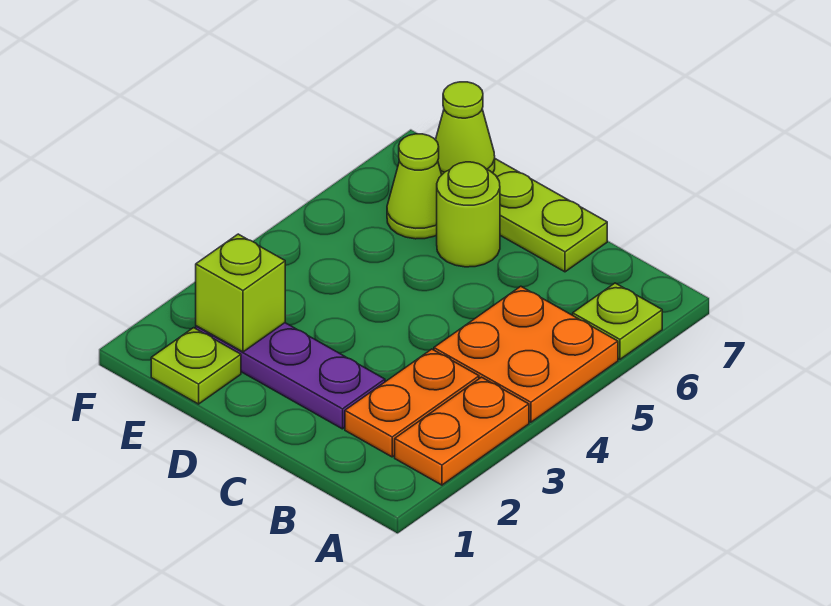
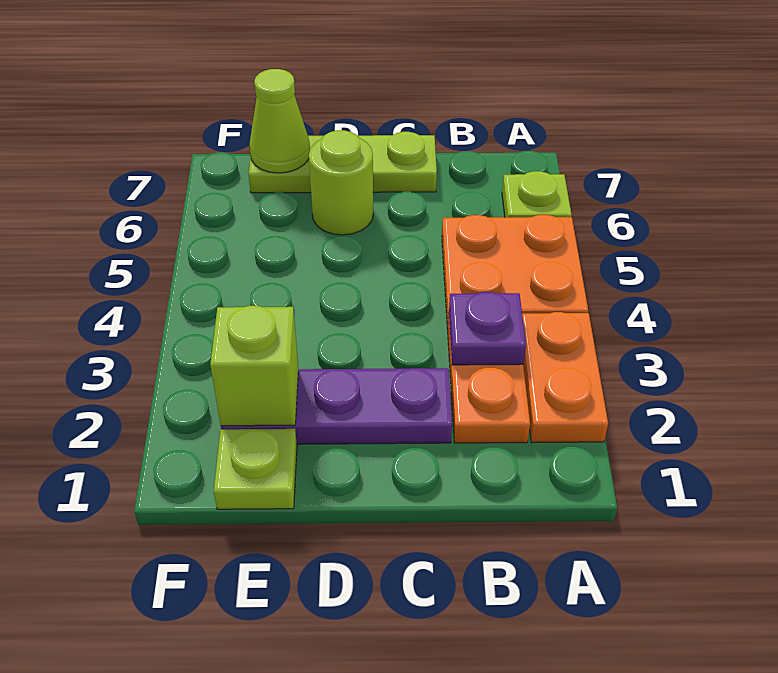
none -> purple plate B3 level 2
lime cone E6 level 1 -> none

